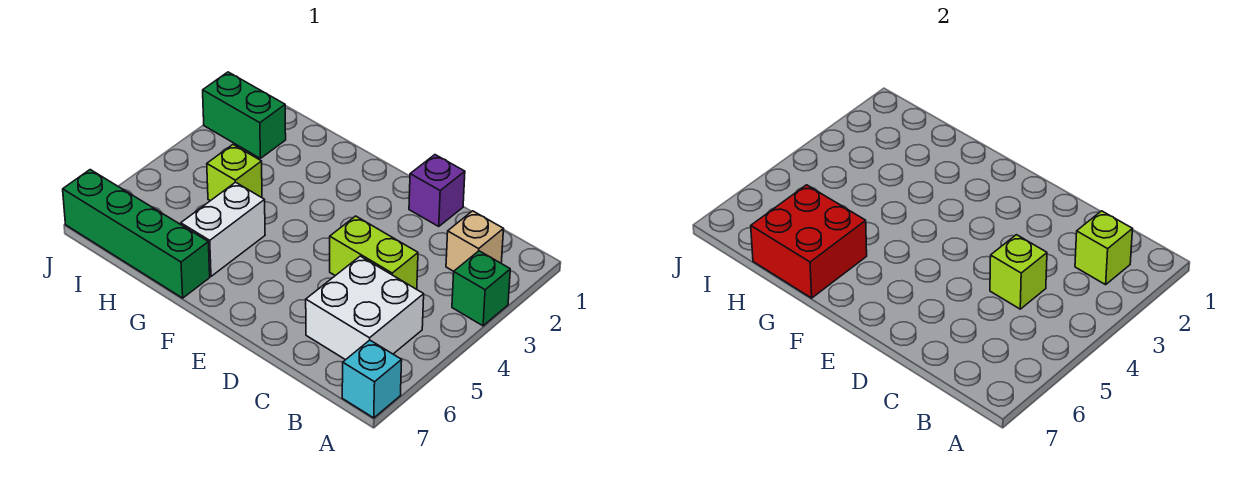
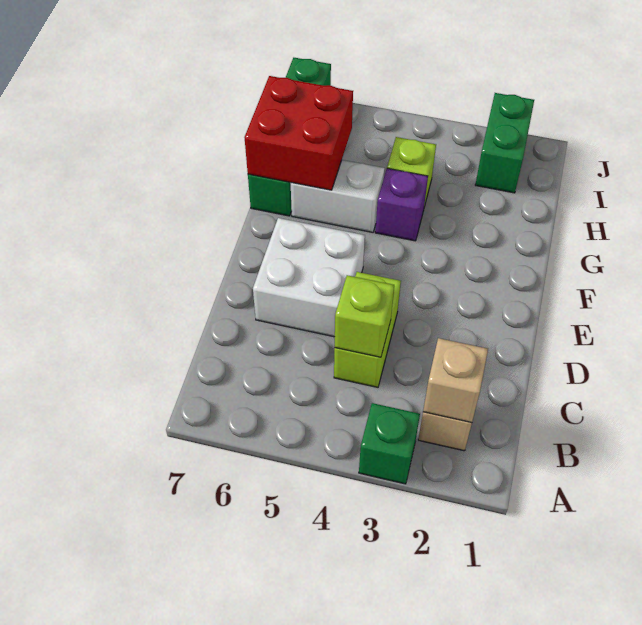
cyan brick A7 level 1 -> none
lime brick B2 level 2 -> tan brick B2 level 2
white brick B5:C6 level 1 -> white brick D5:E6 level 1
purple brick D1 level 1 -> purple brick G4 level 1

